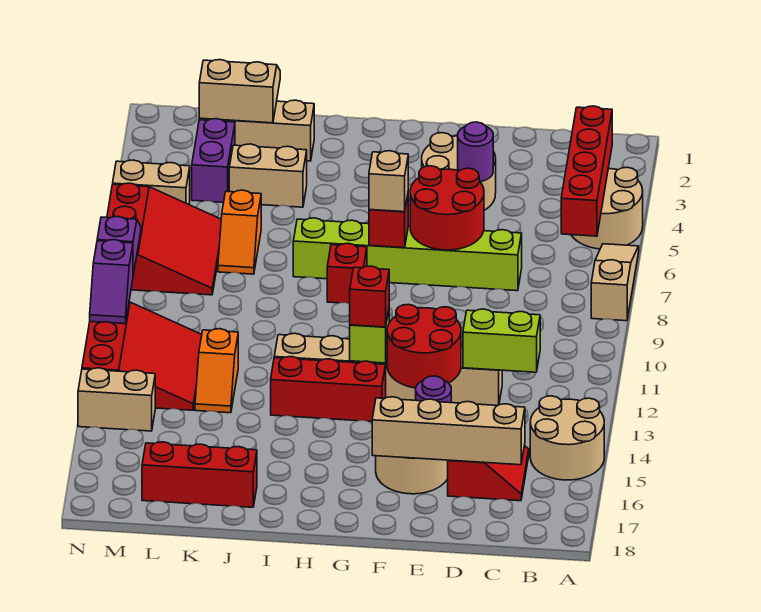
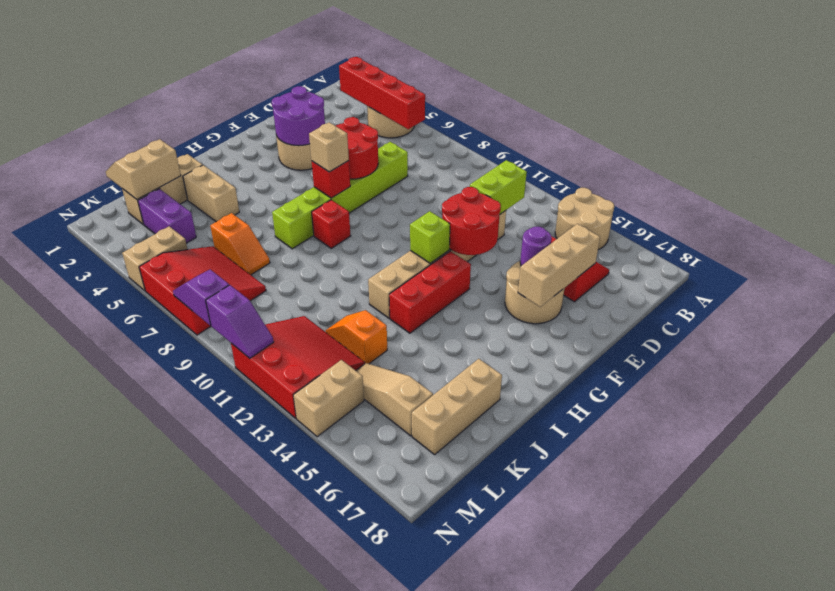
tan slope A6:A8 level 1 top 8 -> tan slope L14:L16 level 1 top 16
tan brick C16:F16 level 2 -> tan brick D16:F16 level 2
purple round brick E4 level 2 -> purple round brick E3:F4 level 2
red brick G12 level 3 -> none
tan brick J4:K4 level 1 -> tan brick J3:J4 level 1
red brick J17:L17 level 1 -> tan brick J17:L17 level 1
orange slope K12:K13 level 1 top 12 -> orange slope K12:K13 level 1 top 13

